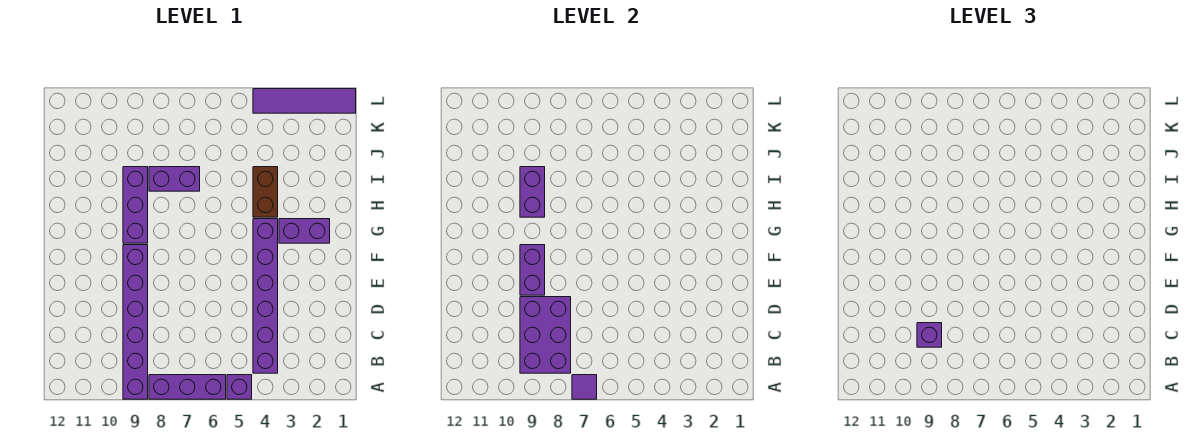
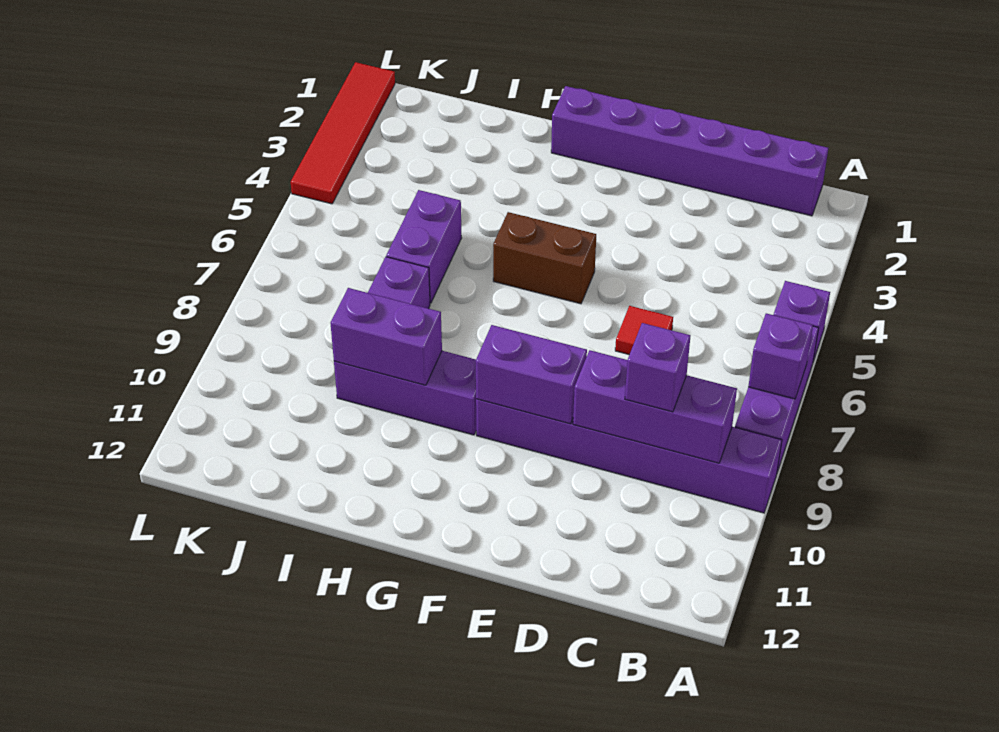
purple tile A7 level 2 -> purple brick A7 level 2
purple brick B4:G4 level 1 -> purple brick B1:G1 level 1
purple brick B8:D9 level 2 -> purple brick B9:D9 level 2
none -> red tile D6 level 1
purple brick G2:G3 level 1 -> purple brick I5:I6 level 1
brown brick H4:I4 level 1 -> brown brick F5:G5 level 1
purple tile L1:L4 level 1 -> red tile L1:L4 level 1

